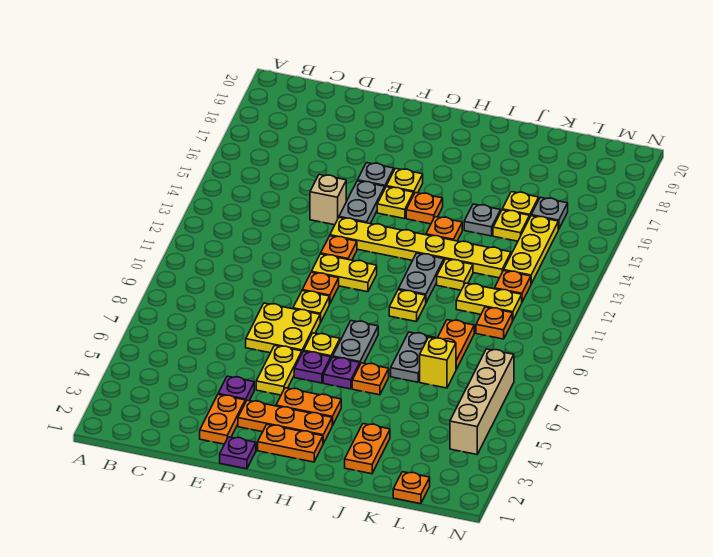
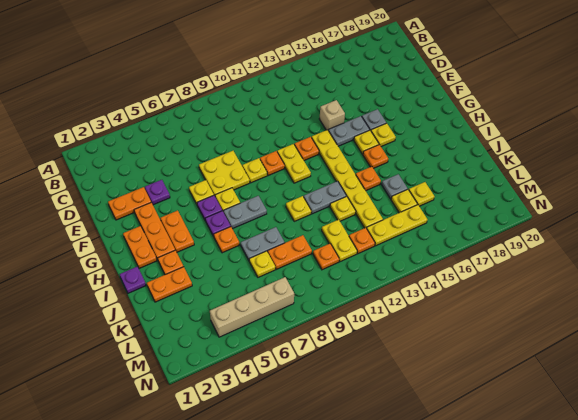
purple plate F1 level 1 -> purple plate I1 level 1
yellow plate F5:F6 level 1 -> yellow plate F6 level 1
yellow brick K7 level 1 -> yellow plate K7 level 1
orange plate L1 level 1 -> orange plate I3 level 1
grey plate L16 level 1 -> none

